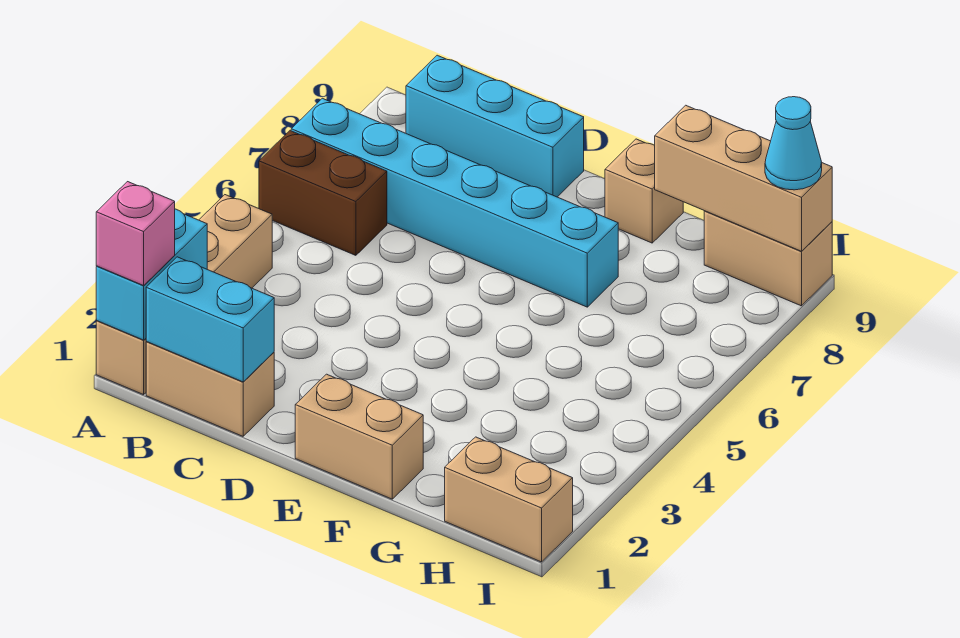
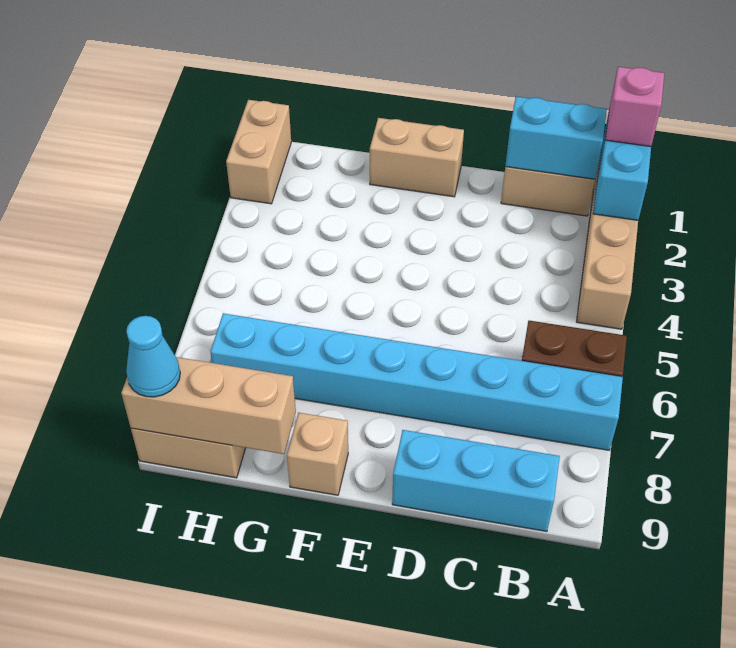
cyan brick A7:F7 level 1 -> cyan brick A7:H7 level 1
tan brick H1:I1 level 1 -> tan brick I1:I2 level 1

